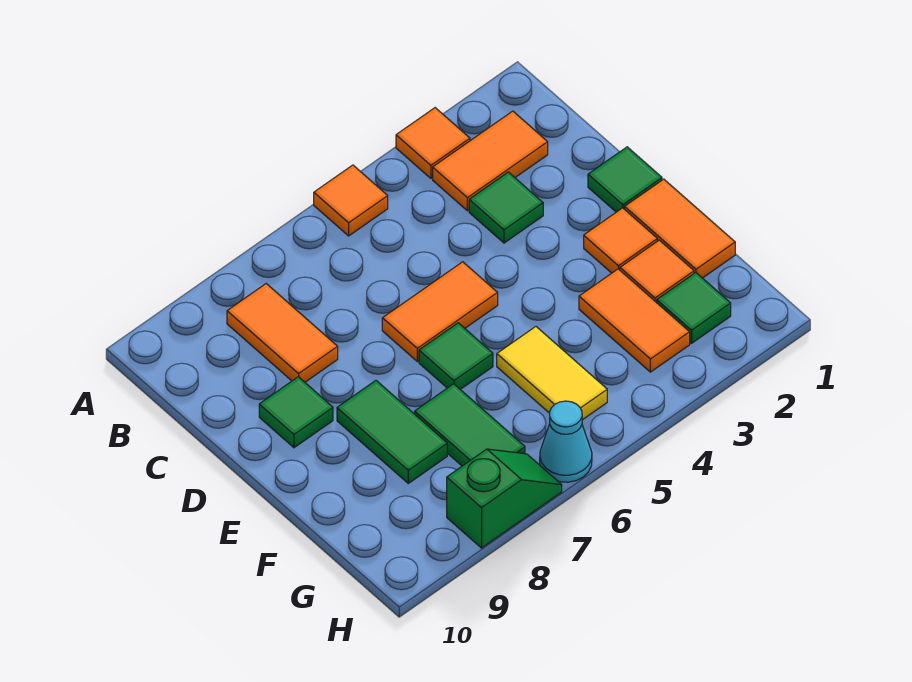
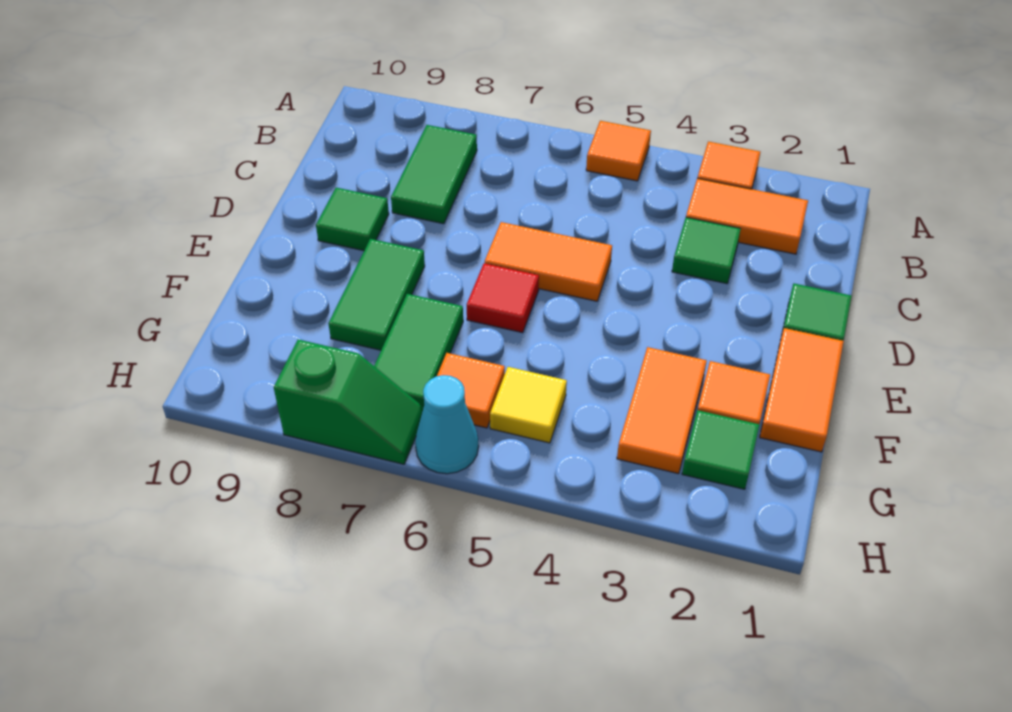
orange tile B8:C8 level 1 -> green tile B8:C8 level 1
orange tile E2 level 1 -> orange tile G6 level 1
green tile E6 level 1 -> red tile E6 level 1
yellow tile F5:G5 level 1 -> yellow tile G5 level 1

